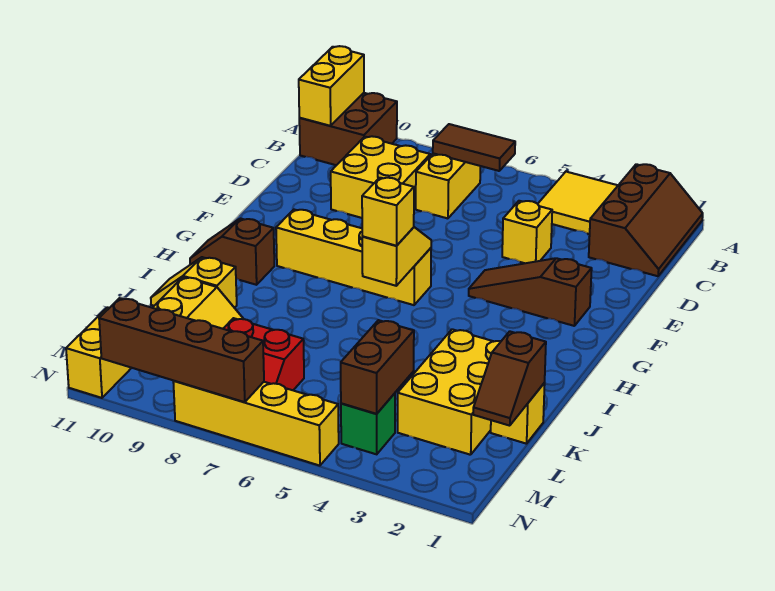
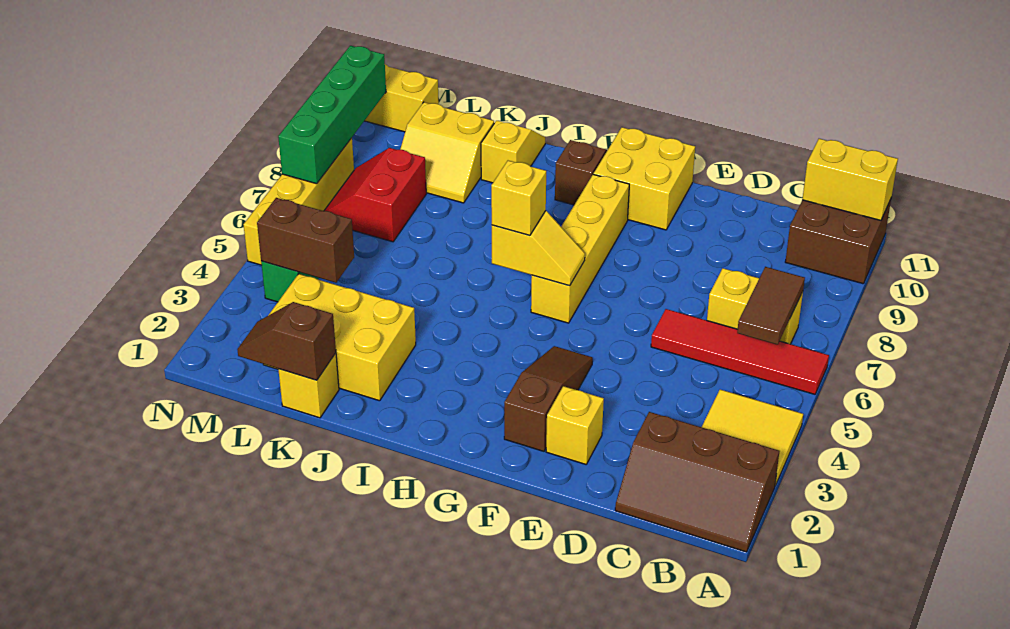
none -> red tile A6:D6 level 1
yellow brick C8:D9 level 1 -> yellow brick F10:G11 level 1
yellow brick D4 level 1 -> yellow brick E2 level 1
brown brick N7:N10 level 2 -> green brick N7:N10 level 2

